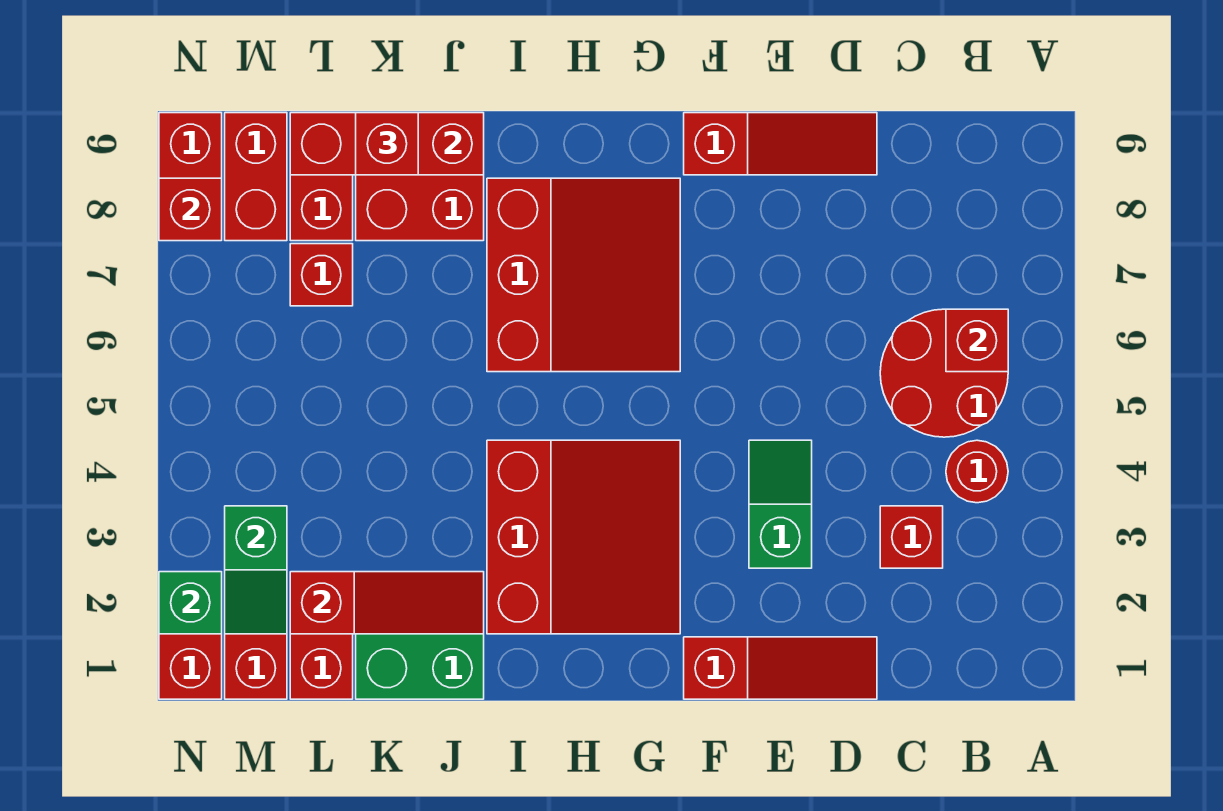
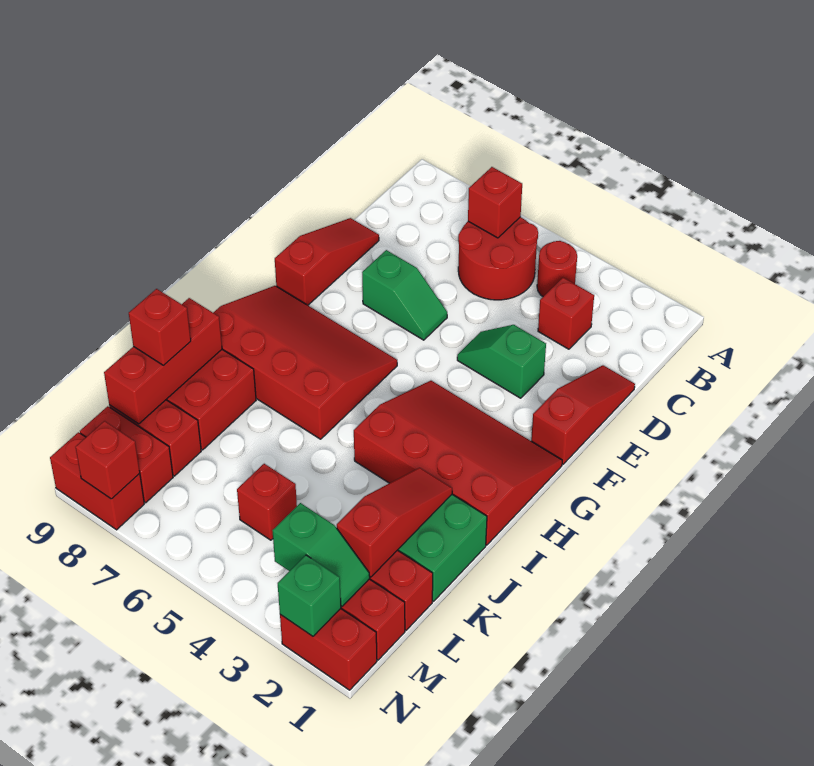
none -> green slope E6:E7 level 1 top 7
red slope G2:I4 level 1 top I -> red slope G1:I4 level 1 top I
red slope G6:I8 level 1 top I -> red slope G6:I9 level 1 top I
red brick L7 level 1 -> red brick L5 level 1

